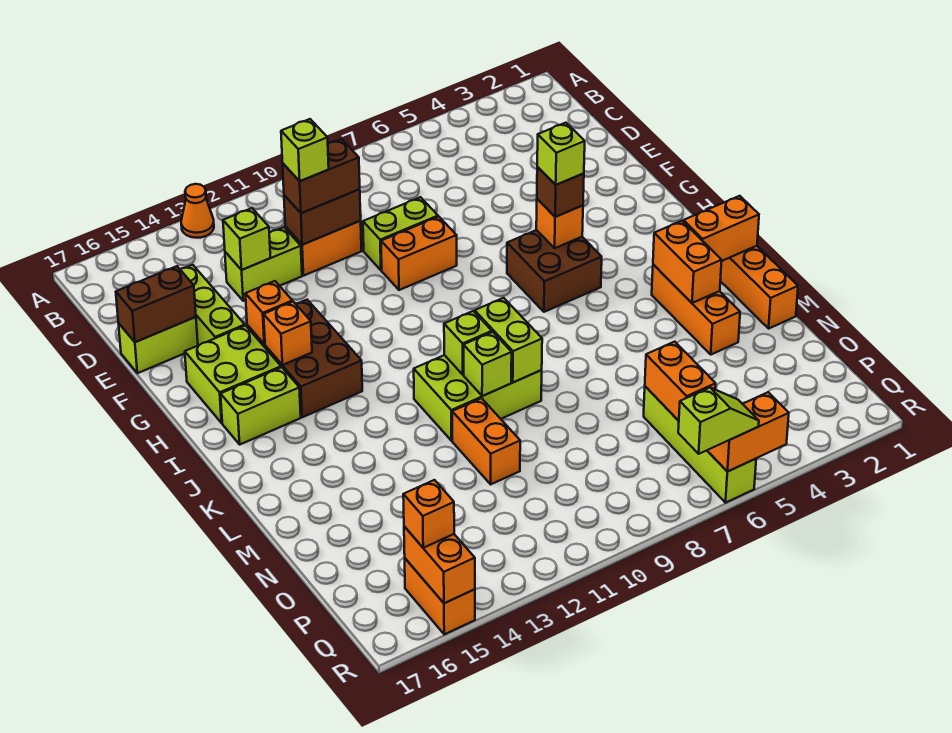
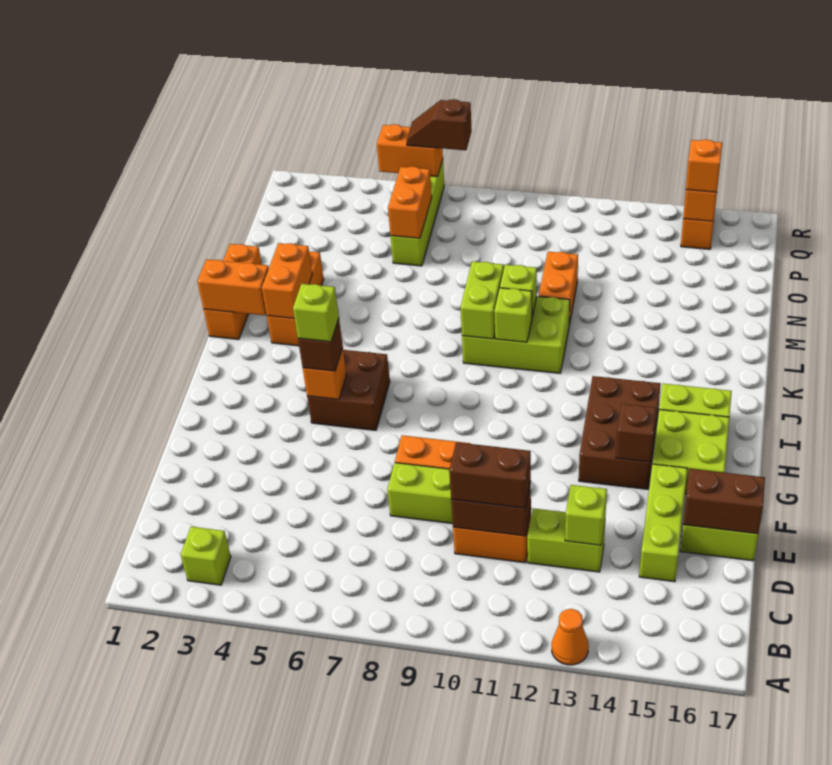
lime brick D11 level 4 -> lime brick B3 level 1
orange brick G14 level 2 -> brown brick G14 level 2
orange brick H14 level 2 -> none
lime slope R6:R7 level 3 top 7 -> brown slope R6:R7 level 3 top 7

